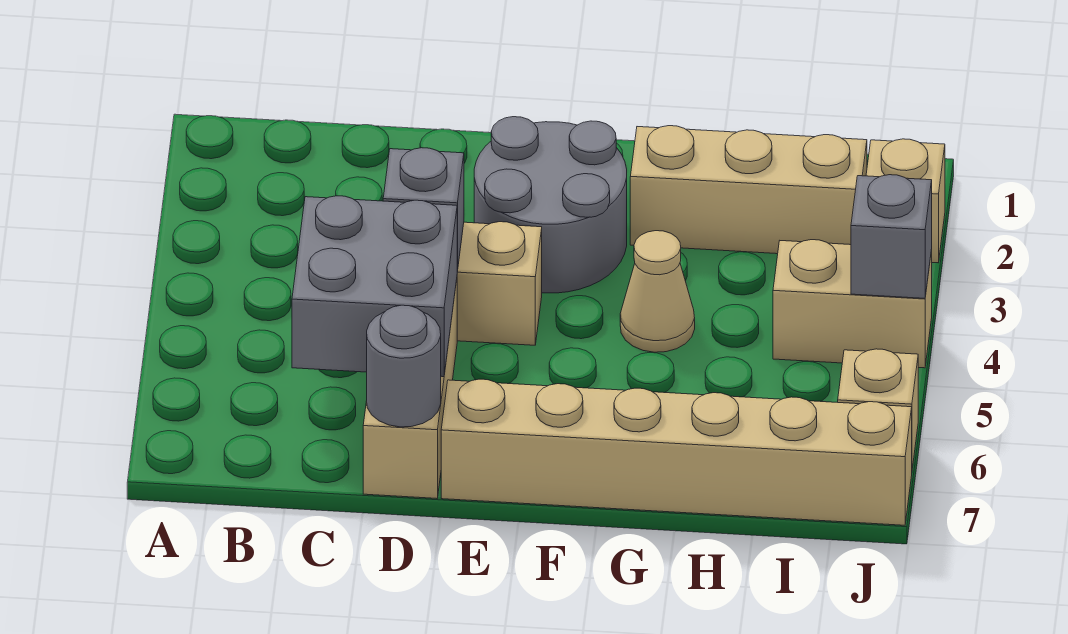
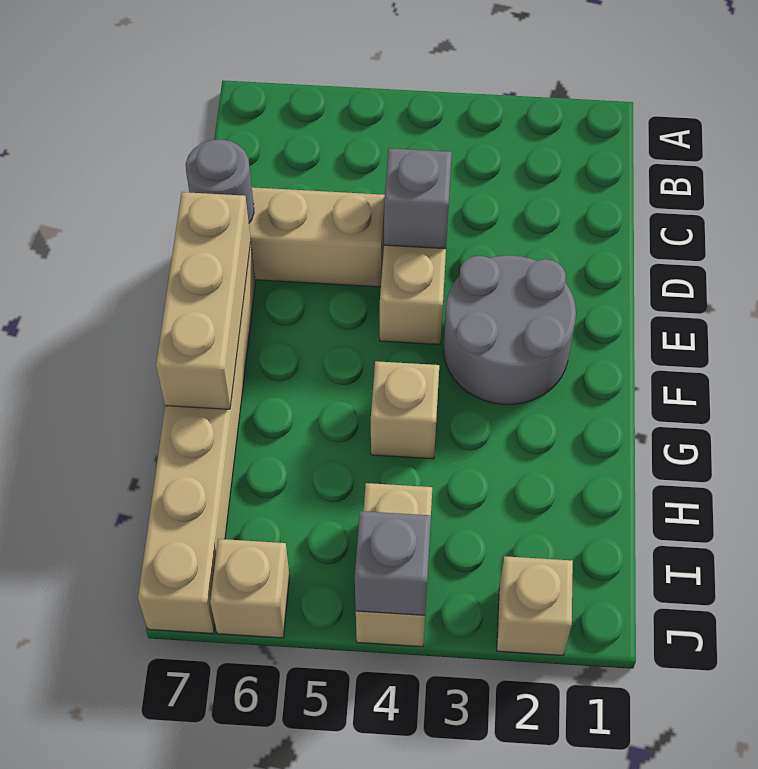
grey brick C5:D6 level 2 -> none
tan brick G2:I2 level 1 -> tan brick E7:G7 level 2
tan cone G4 level 1 -> tan brick G4 level 1

